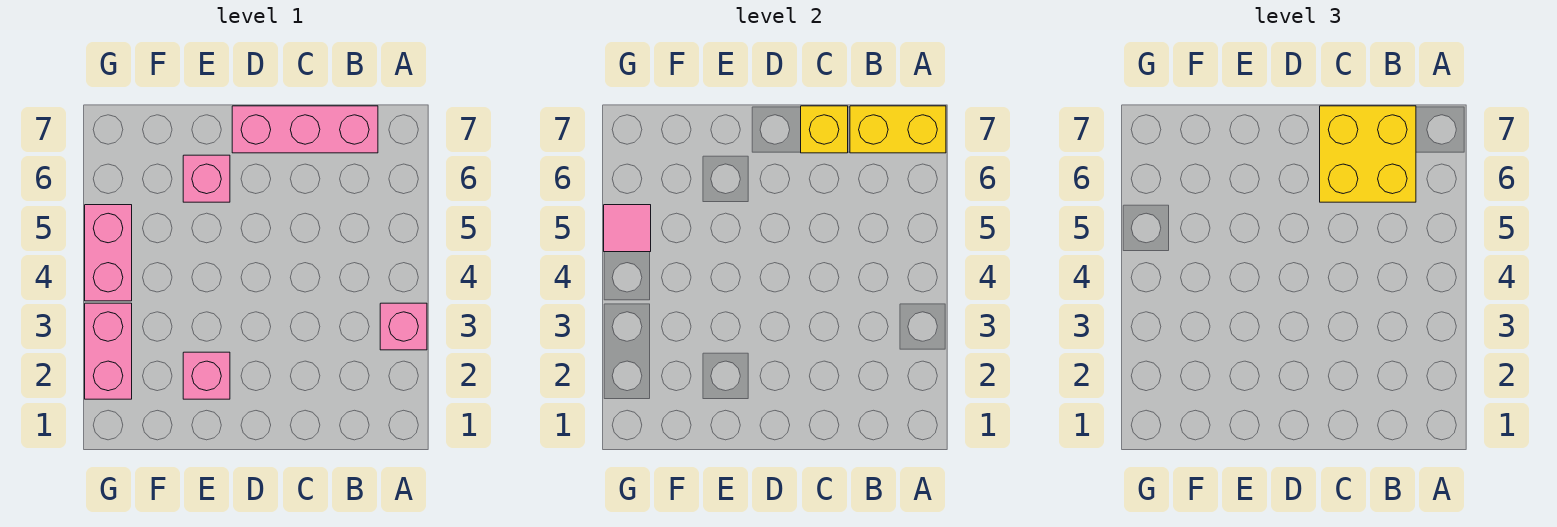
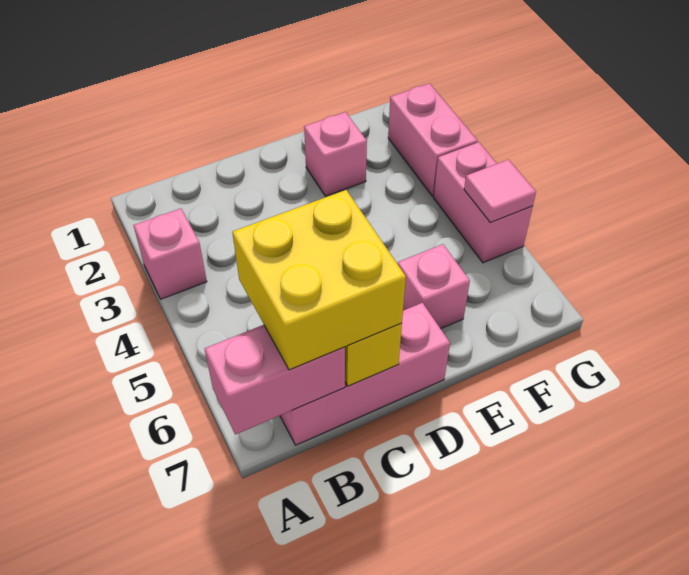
yellow brick A7:B7 level 2 -> pink brick A7:B7 level 2

